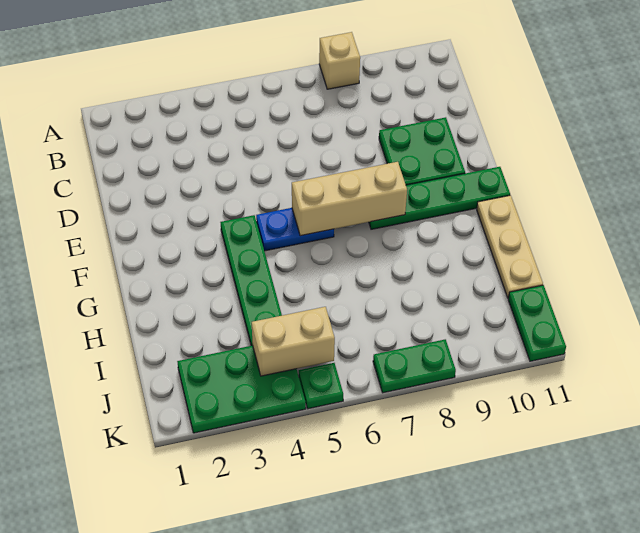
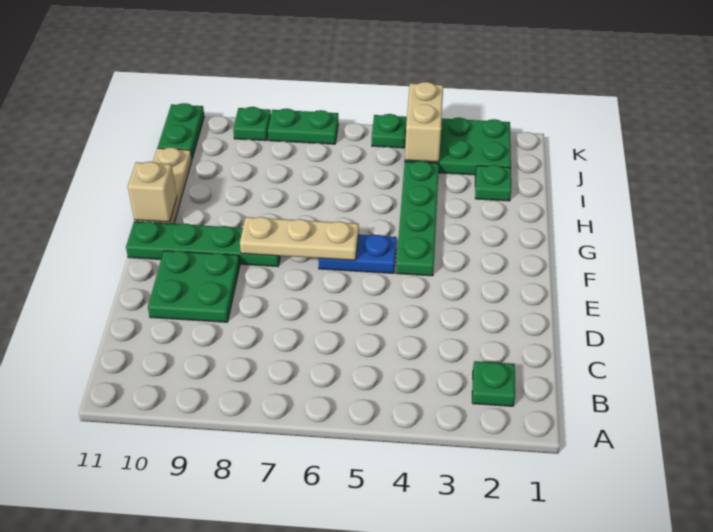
tan brick A8 level 1 -> tan brick G11 level 2
none -> green plate B2 level 1
tan brick F6:F8 level 2 -> tan plate F6:F8 level 2
none -> green plate I2 level 1
tan brick J4:J5 level 2 -> tan brick J4:K4 level 2
none -> green plate K9 level 1

